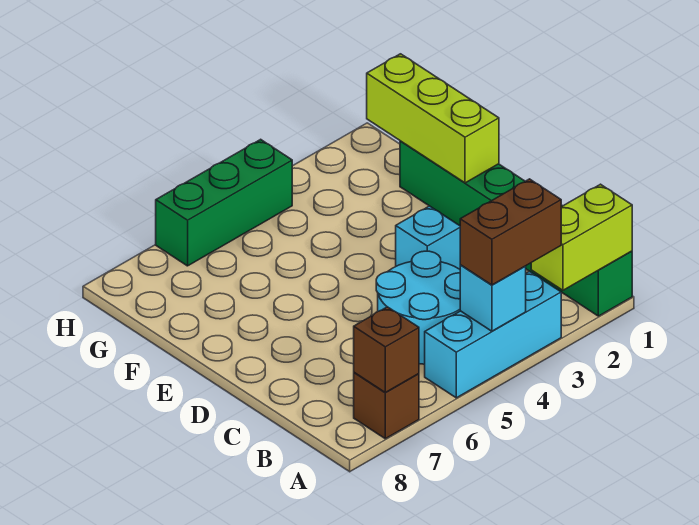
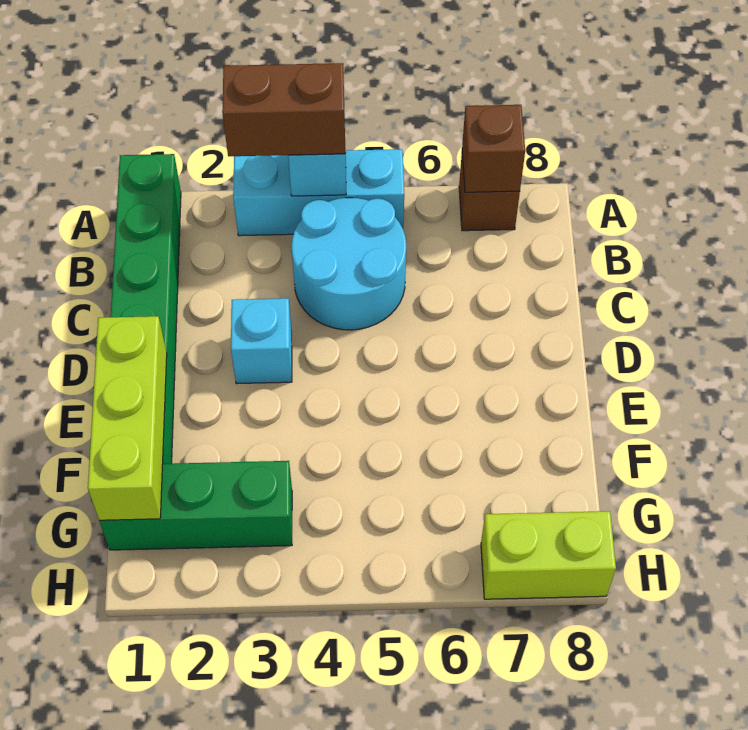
lime brick A1:A2 level 2 -> lime brick H7:H8 level 1
green brick H4:H6 level 1 -> green brick G1:G3 level 1

